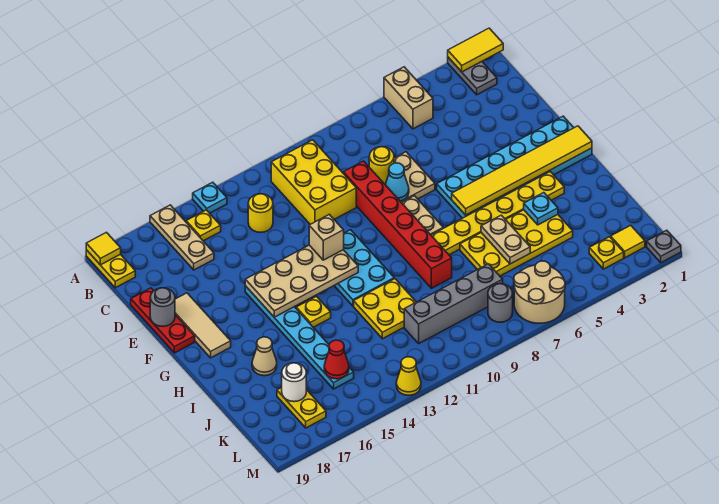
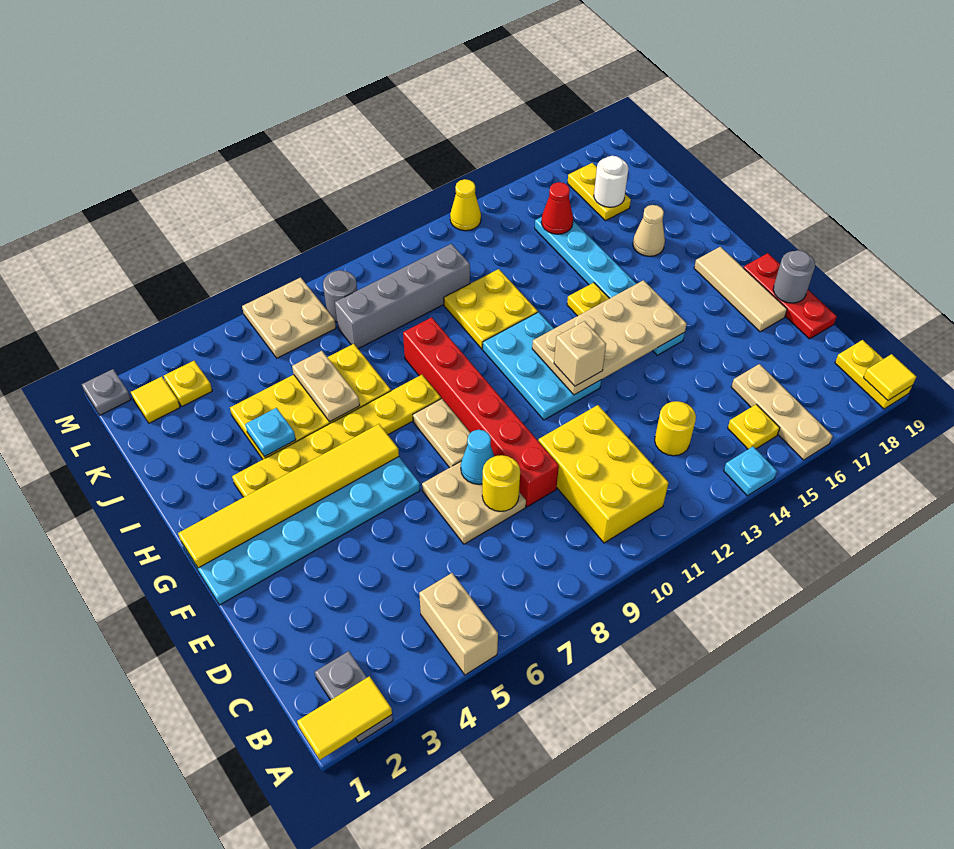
tan round brick L6:M7 level 1 -> tan plate L6:M7 level 1

